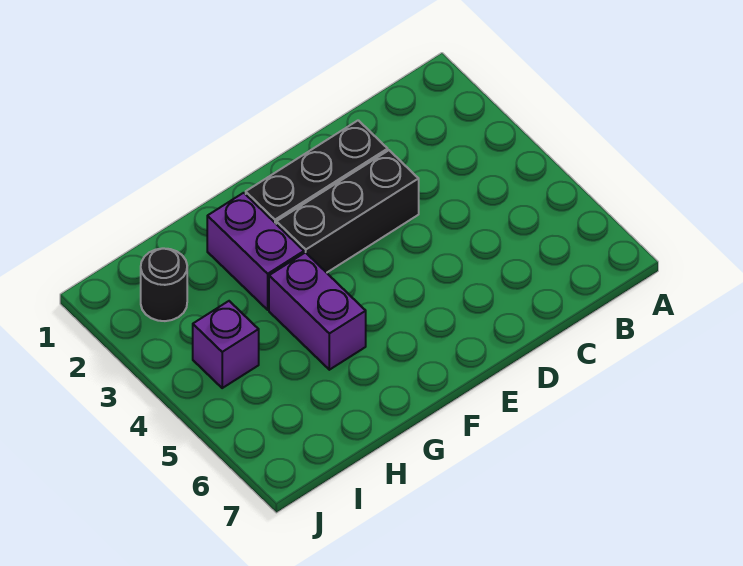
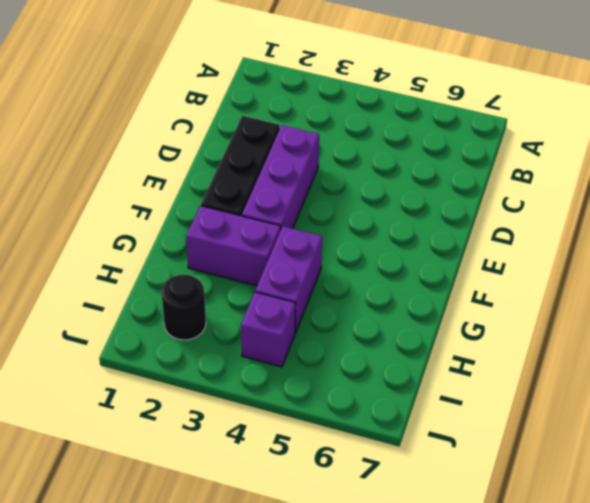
black brick D3:F3 level 1 -> purple brick D3:F3 level 1
purple brick G4:G5 level 1 -> purple brick G4:H4 level 1

